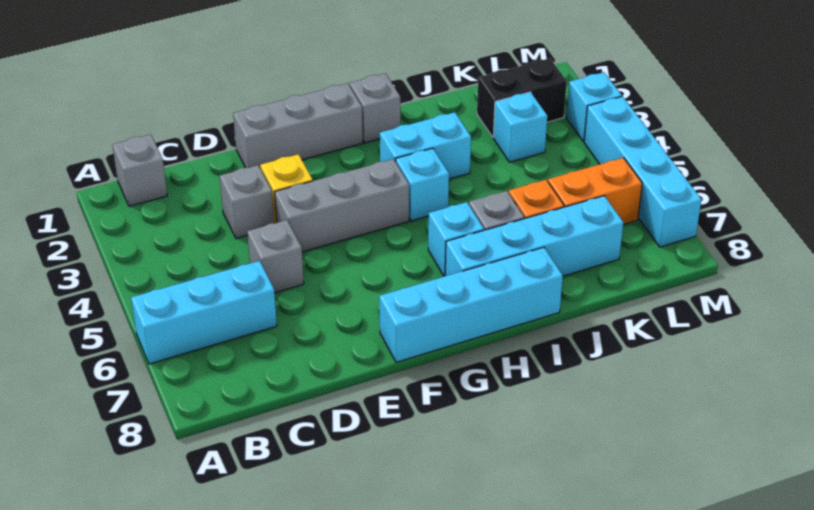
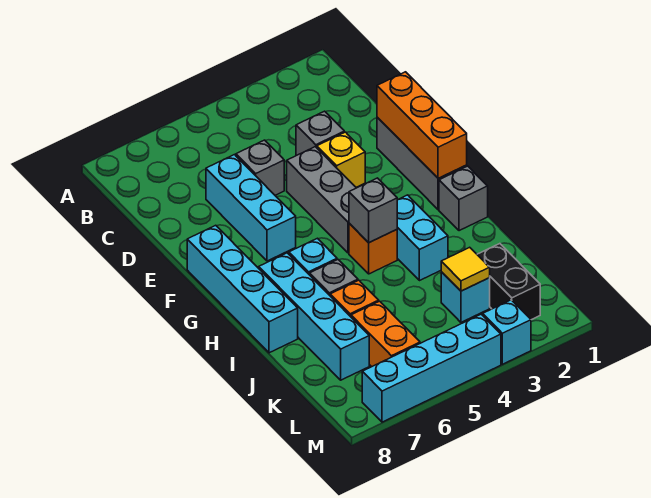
cyan brick A6:C6 level 1 -> cyan brick D6:F6 level 1
grey brick B1 level 1 -> grey brick H4 level 2
none -> orange brick E1:G1 level 2
cyan brick H4 level 1 -> orange brick H4 level 1
none -> yellow tile K3 level 2

